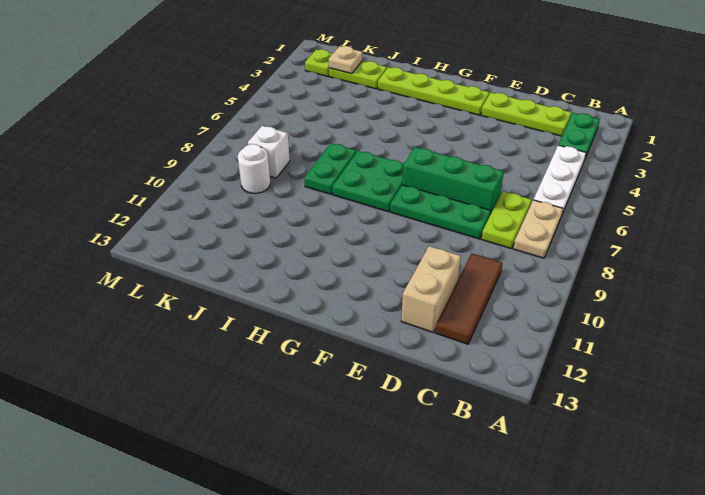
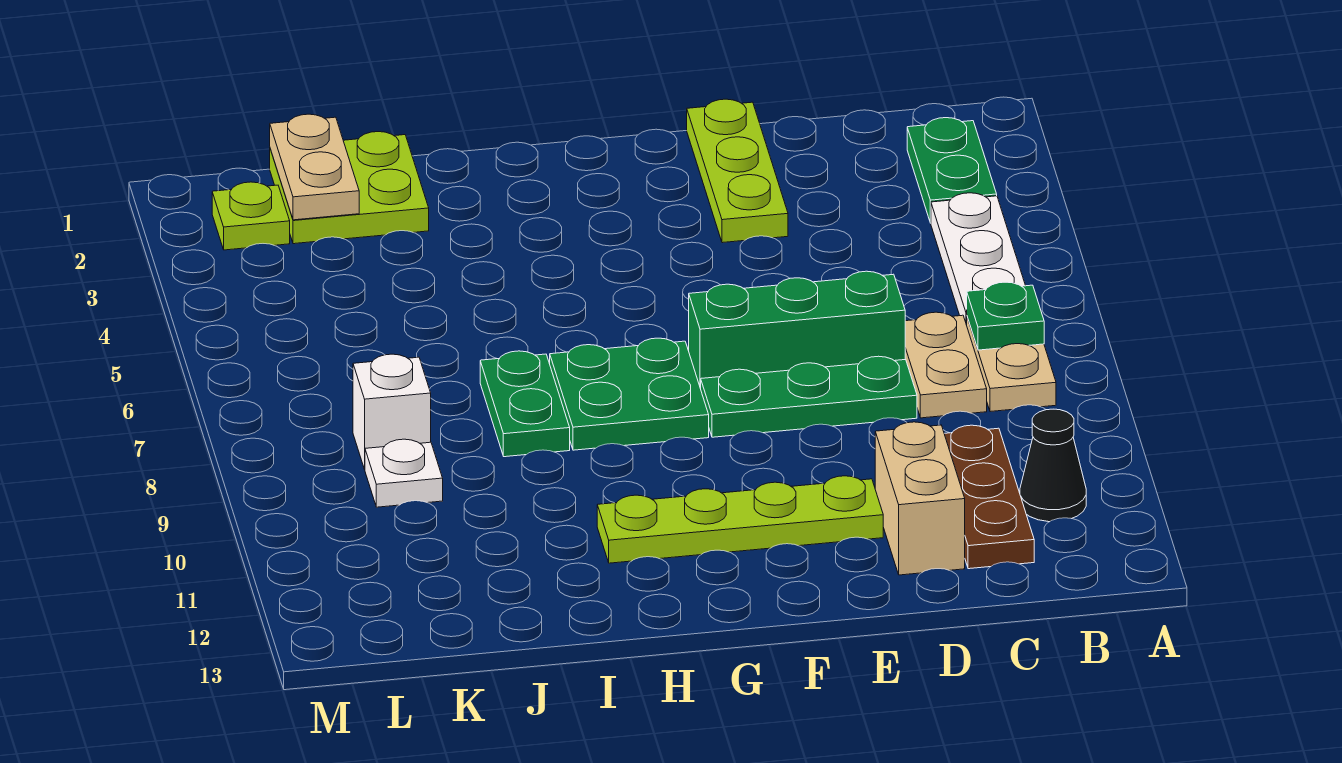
none -> green plate B7 level 2
none -> black cone B11 level 1
lime plate C2:E2 level 1 -> lime plate E1:E3 level 1
lime plate C7:C8 level 1 -> tan plate C7:C8 level 1
brown tile C10:C12 level 1 -> brown plate C10:C12 level 1
lime plate F2:I2 level 1 -> lime plate E11:H11 level 1
lime plate J2:K2 level 1 -> lime plate J1:K2 level 1
tan plate K2 level 2 -> tan plate K1:K2 level 2
white round brick K9 level 1 -> white plate K9 level 1

